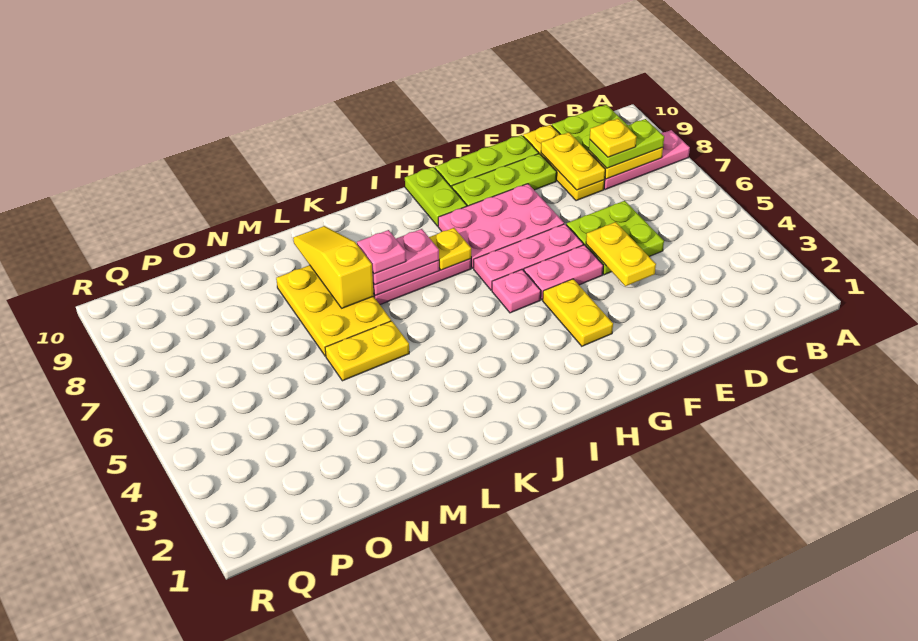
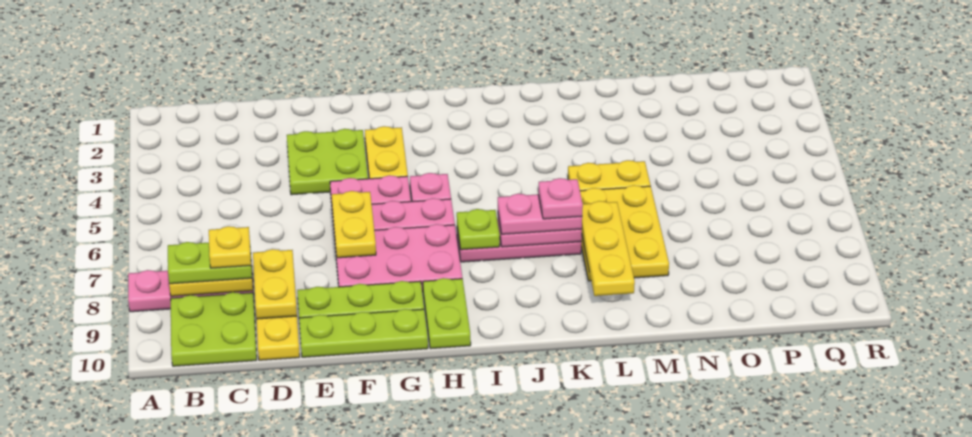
lime plate D5:E6 level 1 -> lime plate E3:F4 level 1
yellow plate E4:E5 level 2 -> yellow plate F6:F7 level 2
yellow plate I7 level 2 -> lime plate I7 level 2
yellow slope L7:L9 level 2 top 7 -> yellow plate L7:L9 level 2

